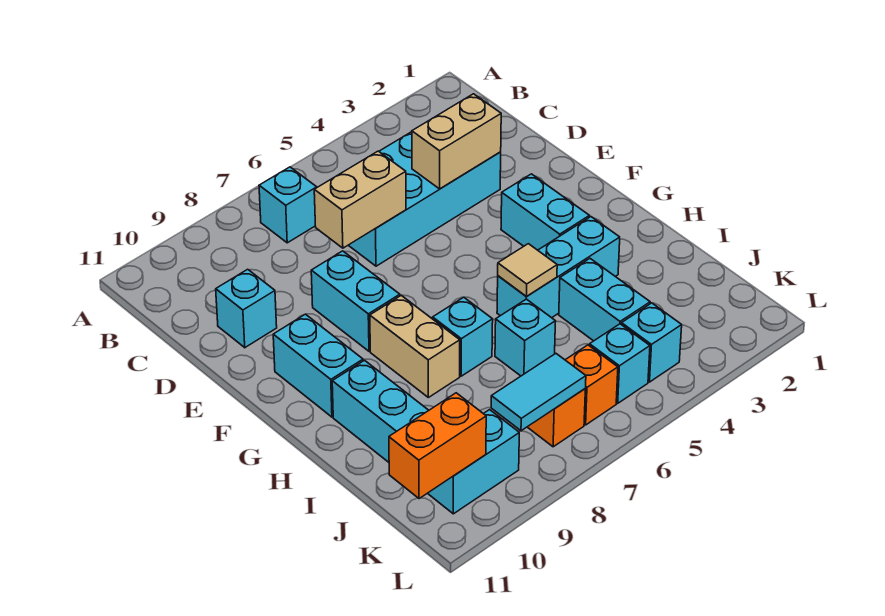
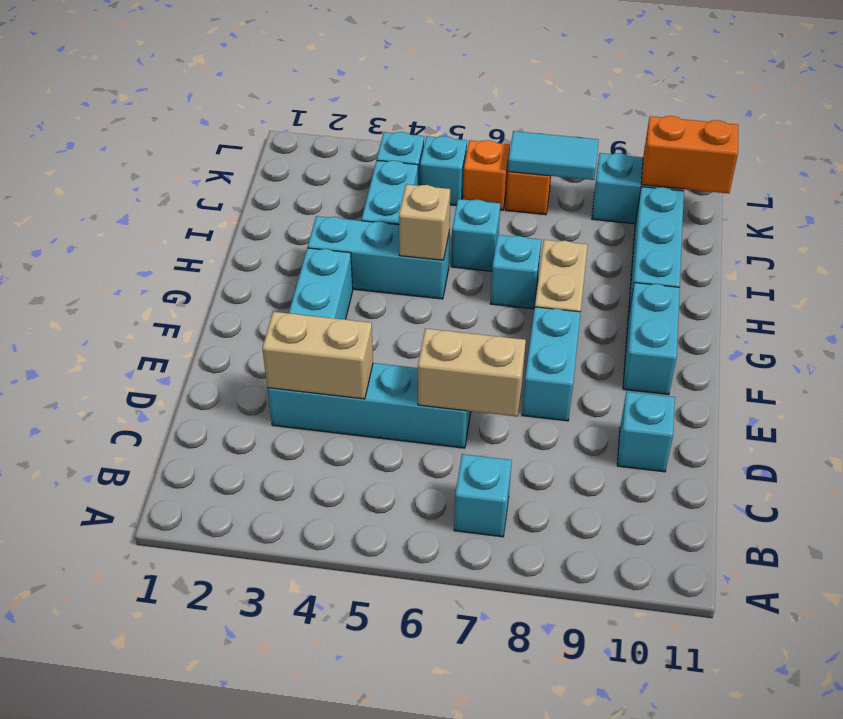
cyan brick C3:D6 level 1 -> cyan brick D3:D6 level 1
tan tile H5 level 2 -> tan brick H5 level 2

